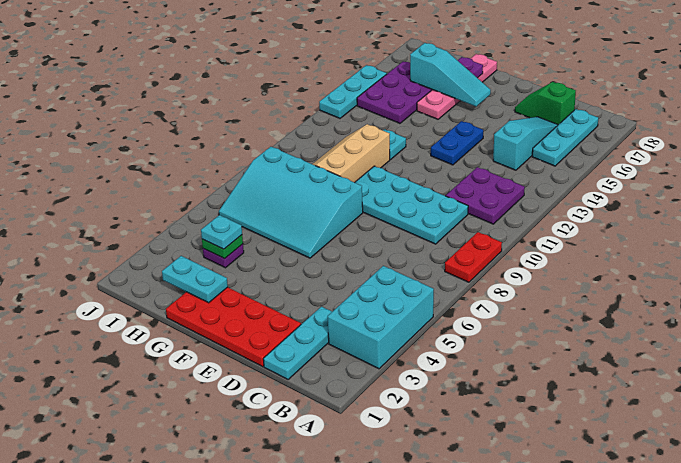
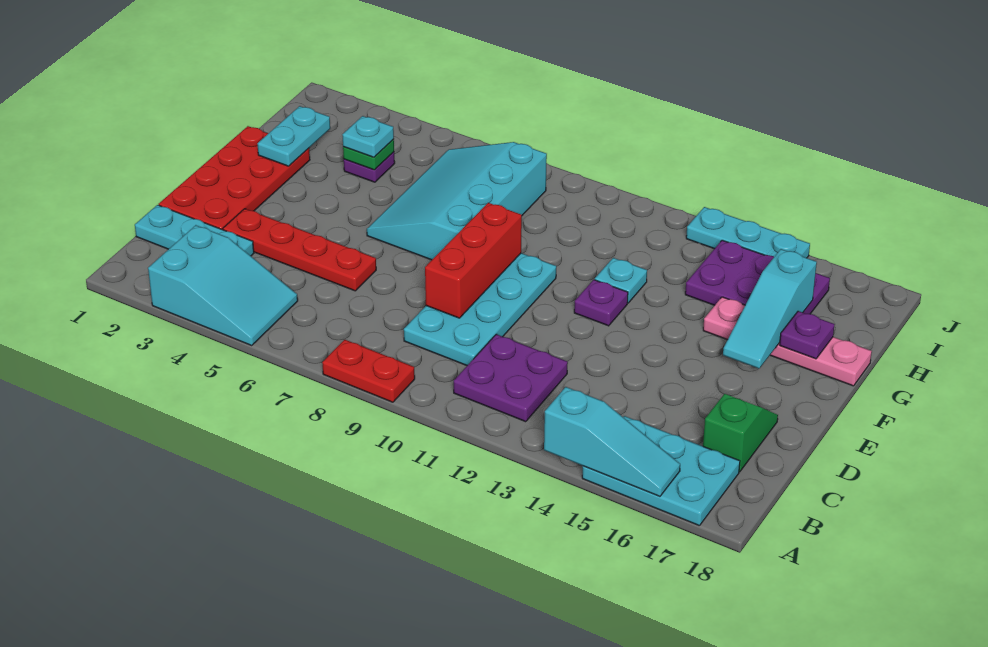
cyan brick A3:B5 level 1 -> cyan slope A3:B5 level 1 top 3
cyan plate B15:B17 level 1 -> cyan plate A15:B17 level 1
cyan slope C14:C16 level 1 top 14 -> cyan slope A14:A16 level 2 top 14
none -> red plate D3:D6 level 1
none -> red brick D9:F9 level 2
blue plate E13:E14 level 1 -> none
none -> purple plate F12 level 1
tan slope G9:H11 level 1 top G -> none

